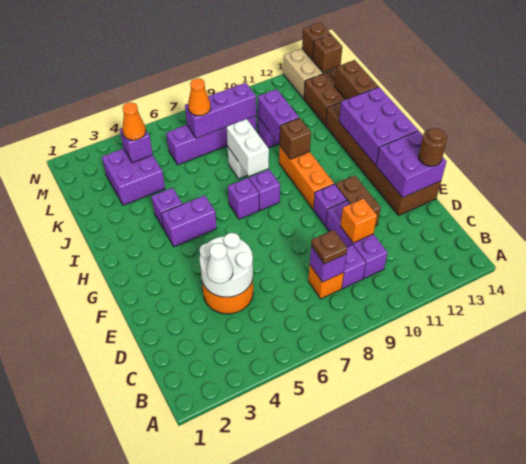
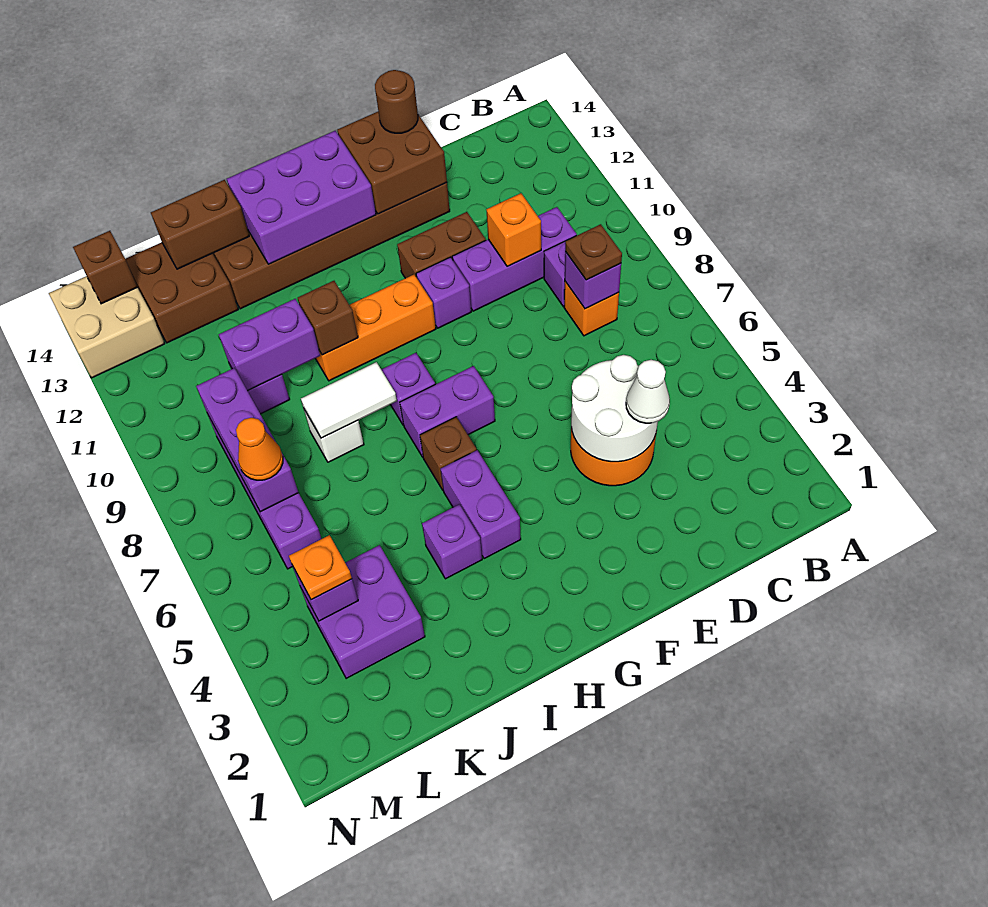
purple brick E13:F14 level 2 -> brown brick E13:F14 level 2
purple brick H7 level 1 -> purple brick G7:H7 level 1
white brick I8:J8 level 2 -> white tile I8:J8 level 2
orange cone L4 level 3 -> orange plate L4 level 3
brown brick N14 level 2 -> brown brick H6 level 1

